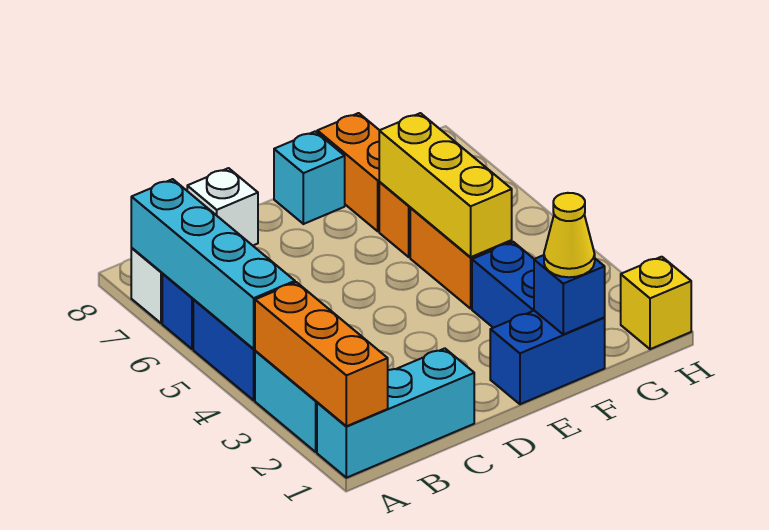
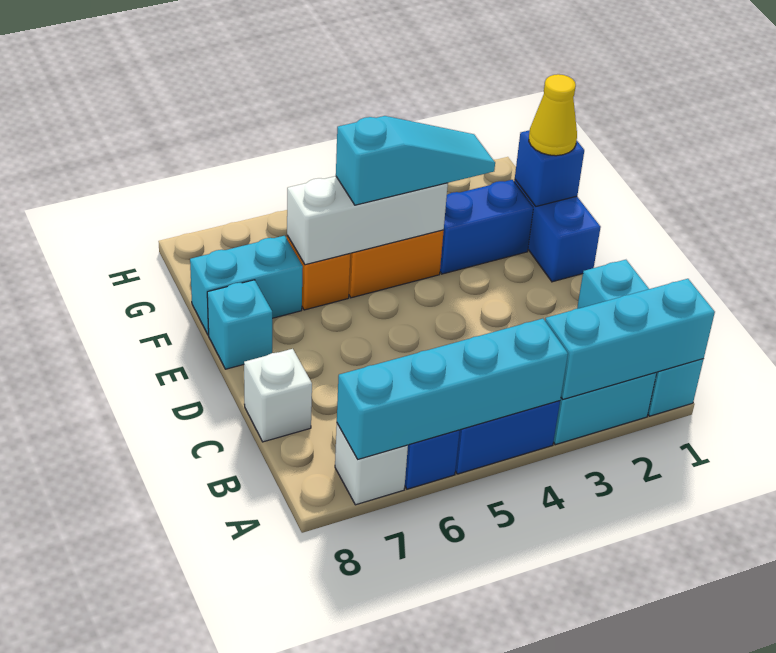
orange brick A1:A3 level 2 -> cyan brick A1:A3 level 2
none -> cyan slope F3:F5 level 3 top 5
yellow brick F4:F6 level 2 -> white brick F4:F6 level 2
orange brick F7:F8 level 1 -> cyan brick F7:F8 level 1
yellow brick H1 level 1 -> none

